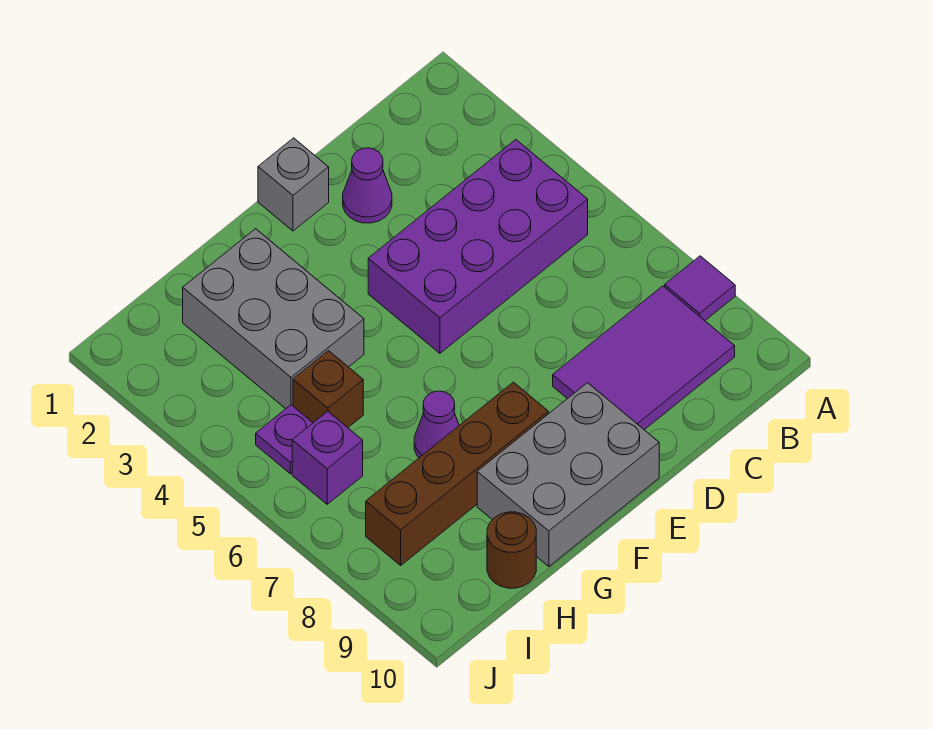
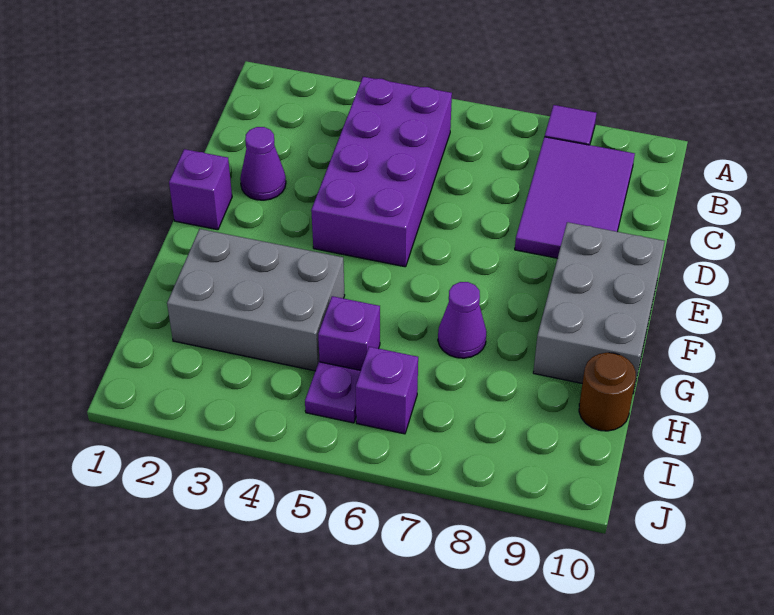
grey brick E1 level 1 -> purple brick E1 level 1
brown brick F8:I8 level 1 -> none
brown brick H5 level 1 -> purple brick H5 level 1

